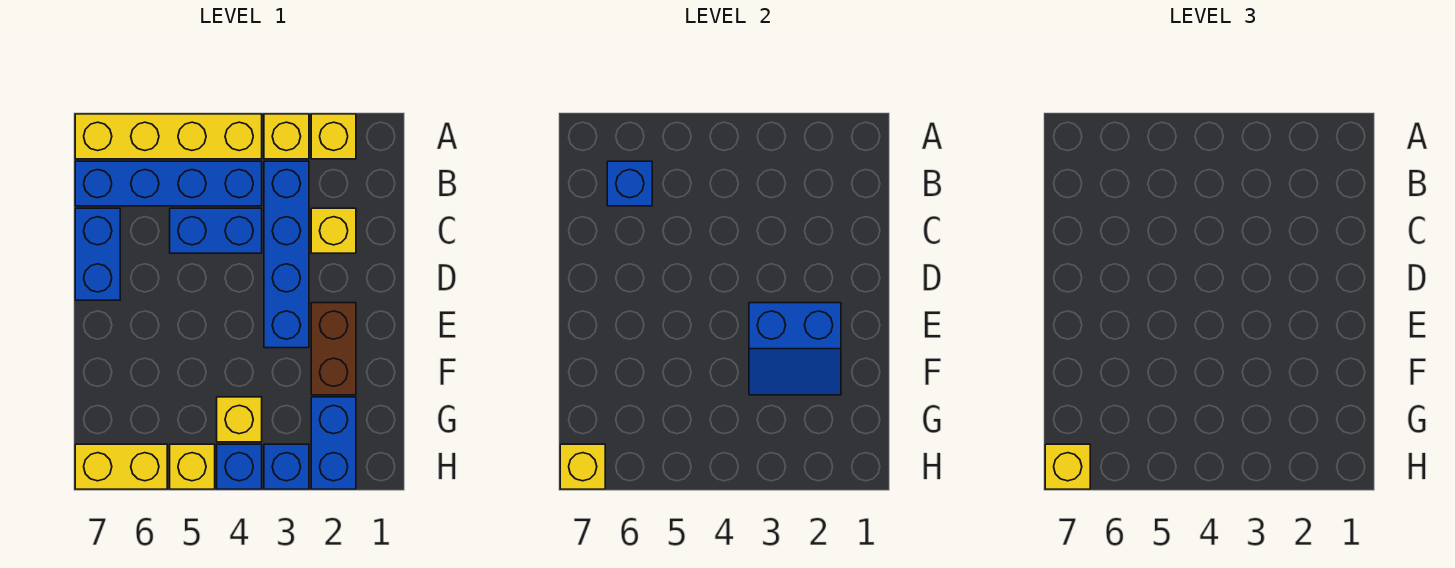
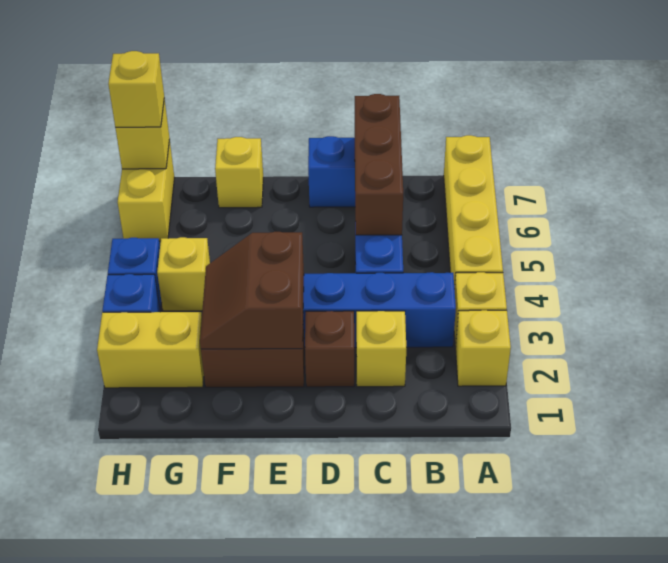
blue brick B4:B7 level 1 -> none
blue brick B6 level 2 -> none
none -> brown brick C5:C7 level 2
none -> brown brick D2 level 1
blue slope E2:F3 level 2 top E -> brown slope E2:F3 level 2 top E
blue brick G2:H2 level 1 -> yellow brick G2:H2 level 1
yellow brick H5 level 1 -> yellow brick F7 level 1

